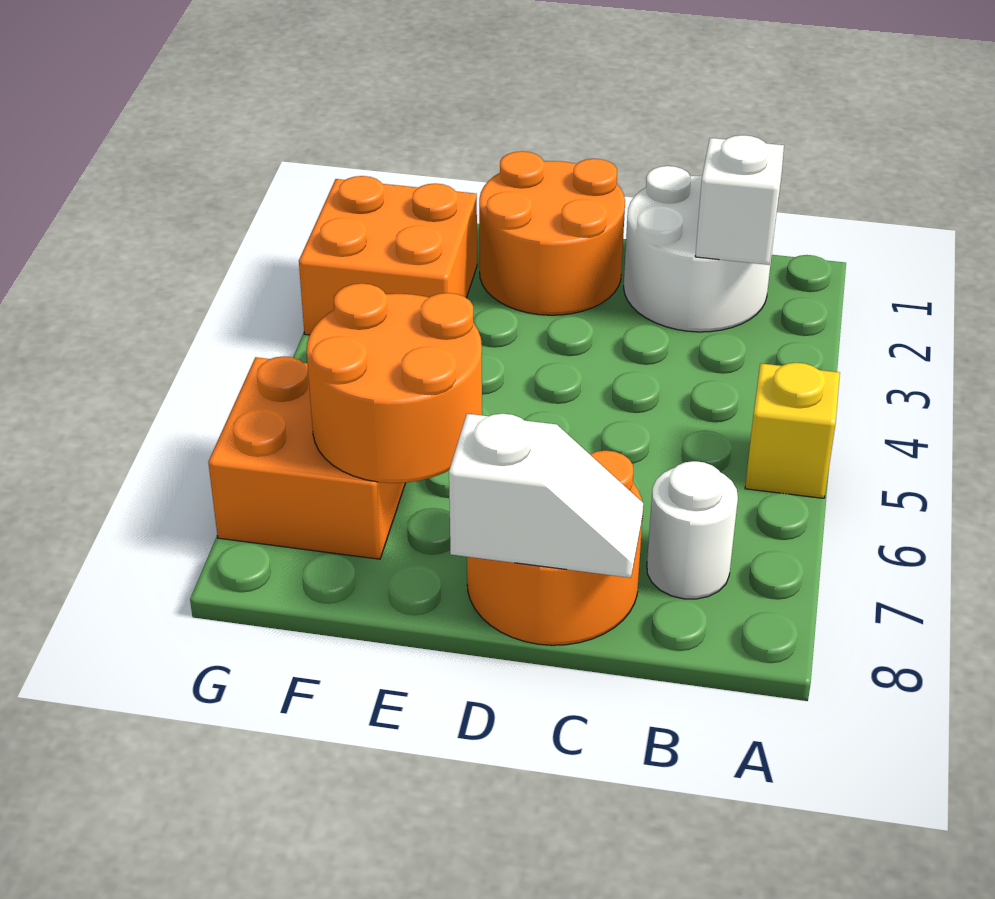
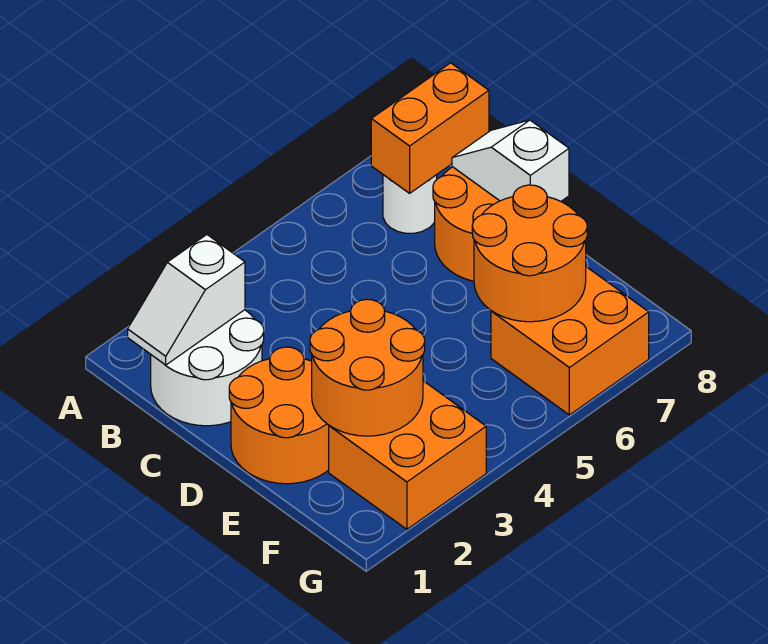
yellow brick A5 level 1 -> none
none -> orange brick B7:B8 level 2
none -> orange round brick E2:F3 level 2

